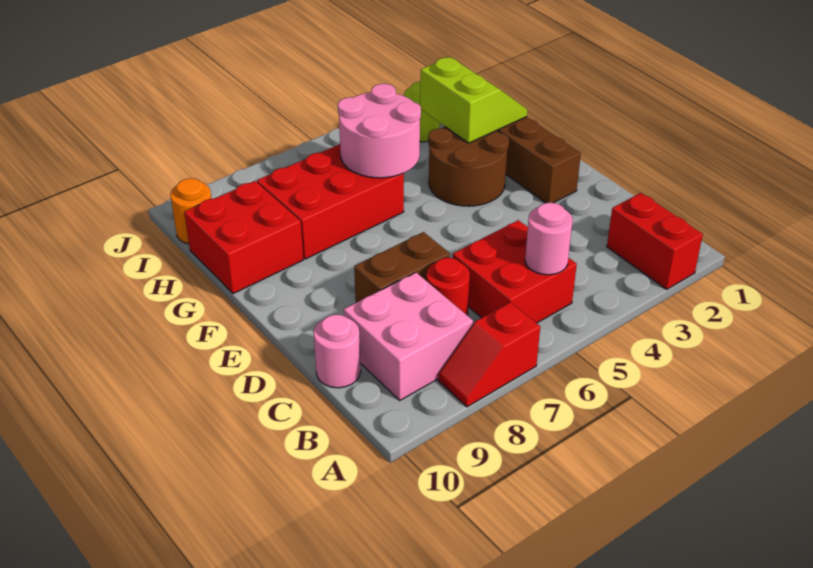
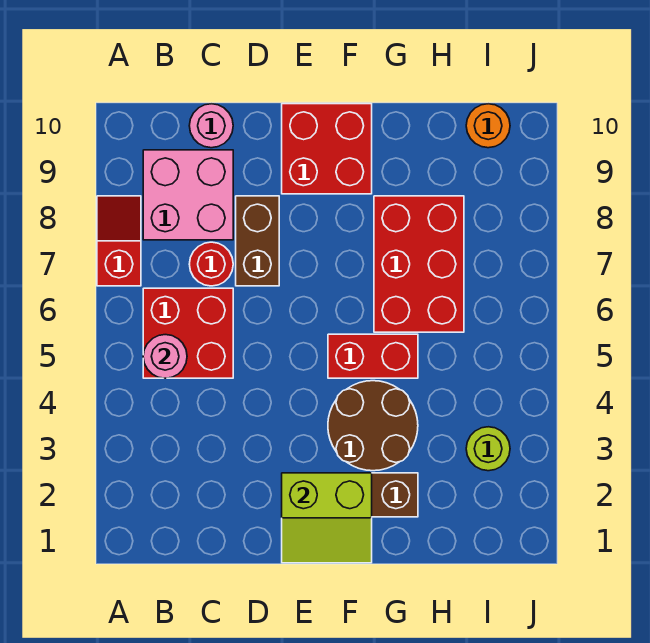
red brick A2:B2 level 1 -> red brick F5:G5 level 1
lime slope G2:H3 level 2 top 3 -> lime slope E1:F2 level 2 top 2
pink round brick G5:H6 level 2 -> none
red brick G9:H10 level 1 -> red brick E9:F10 level 1

